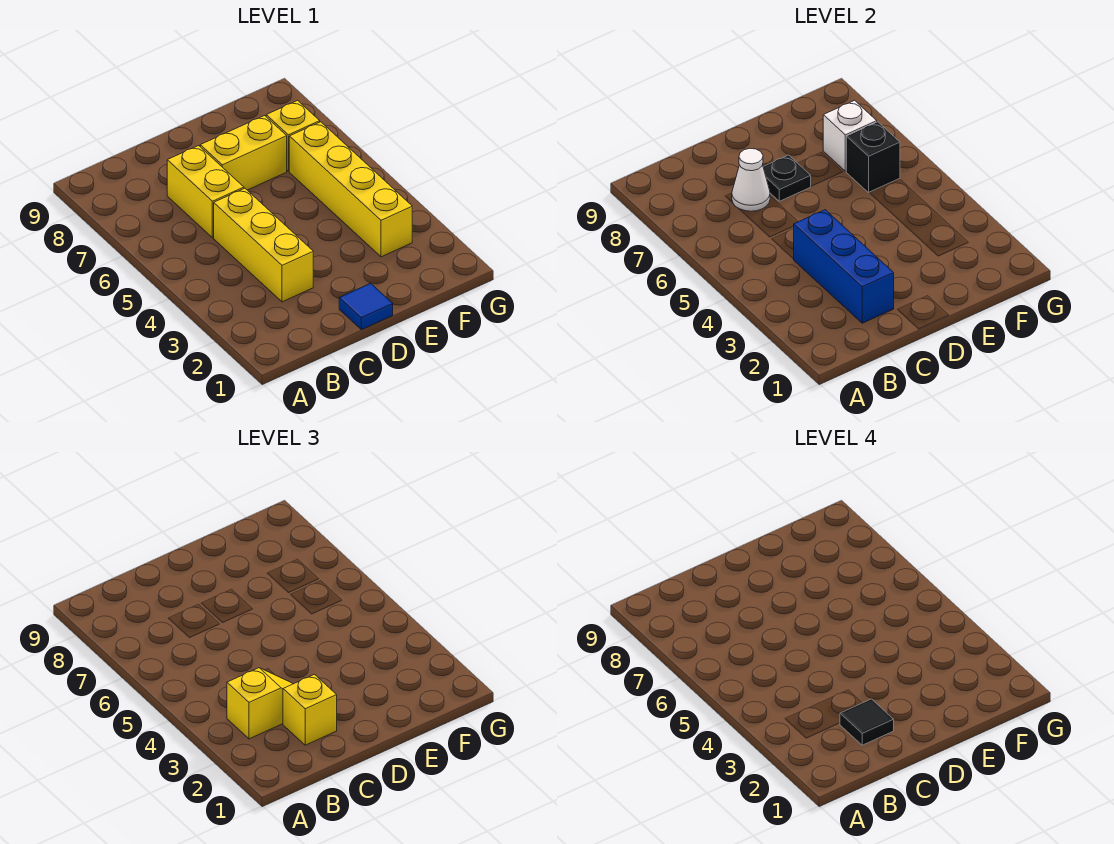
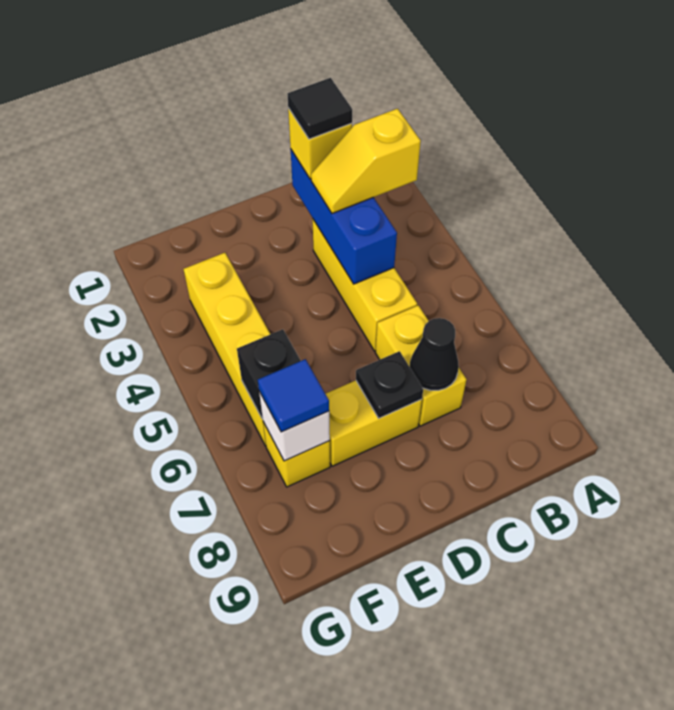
white cone C7 level 2 -> black cone C7 level 2
blue tile D1 level 1 -> blue tile F7 level 3

